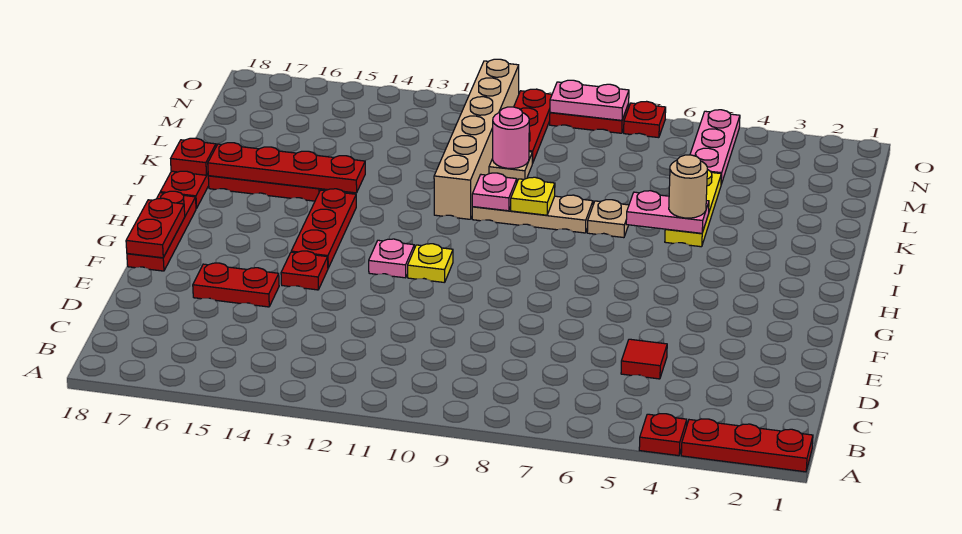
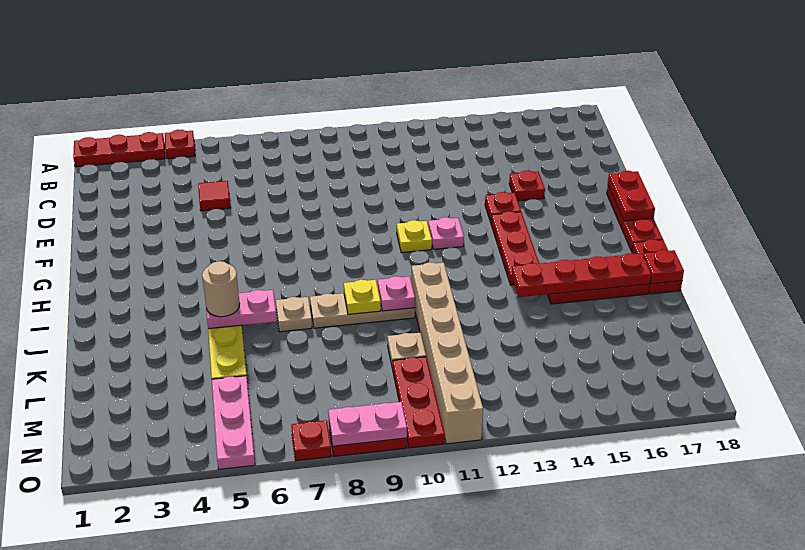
red plate E15:E16 level 1 -> red plate E15 level 1
pink round brick L10 level 2 -> none

